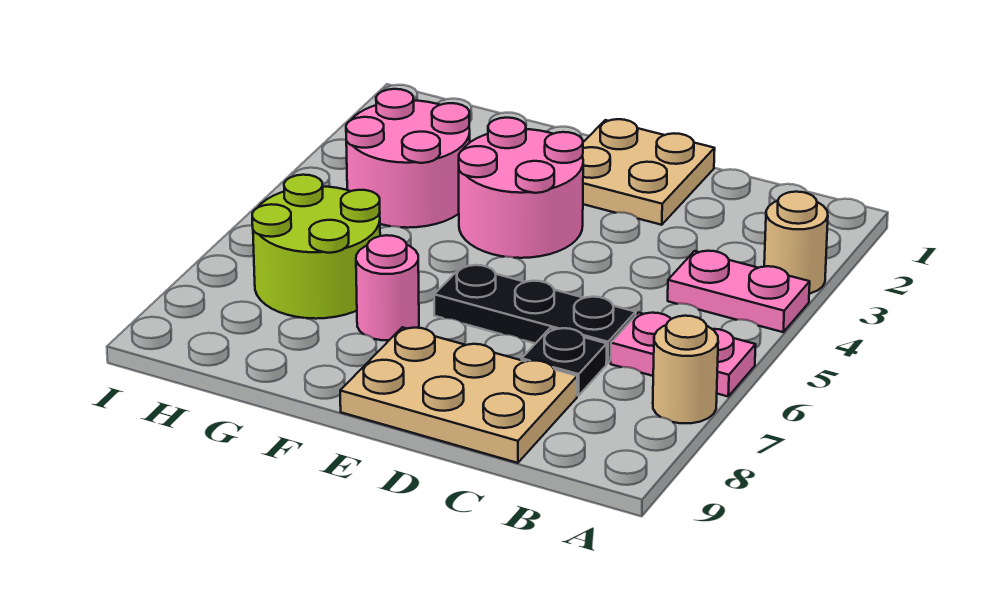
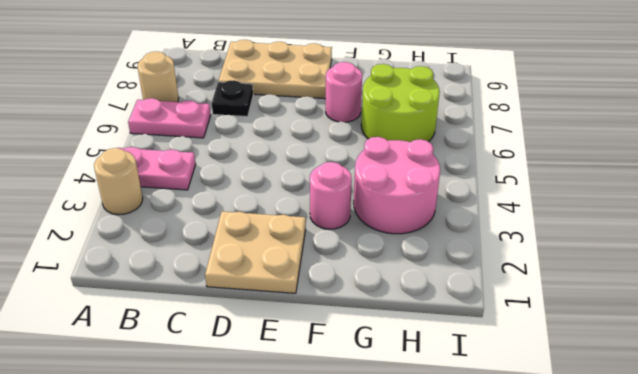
black plate C6:E6 level 1 -> none
pink round brick E3:F4 level 1 -> pink round brick F3 level 1

